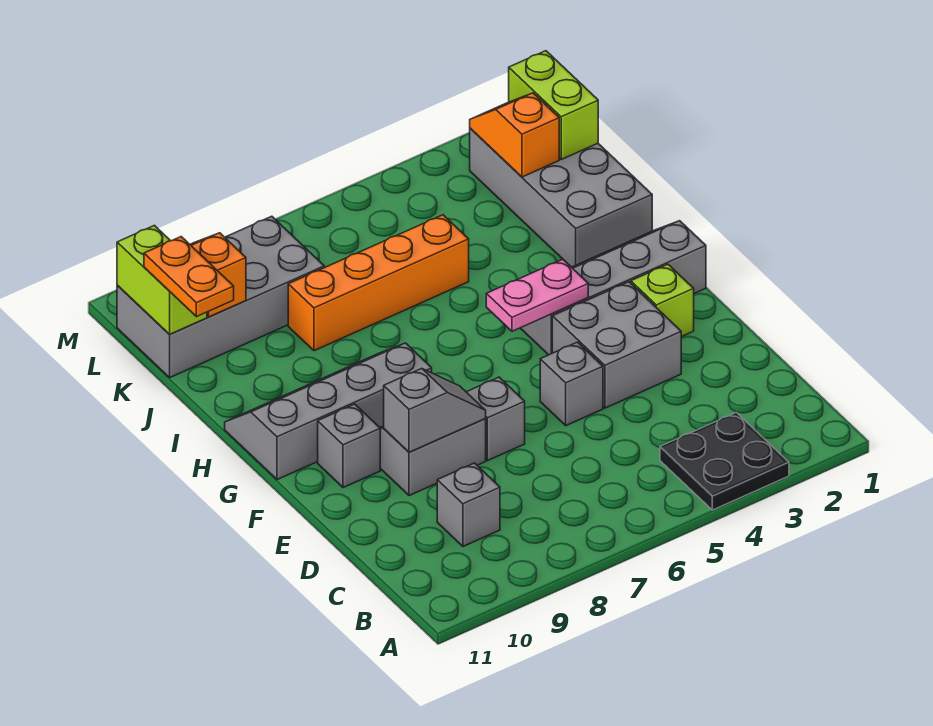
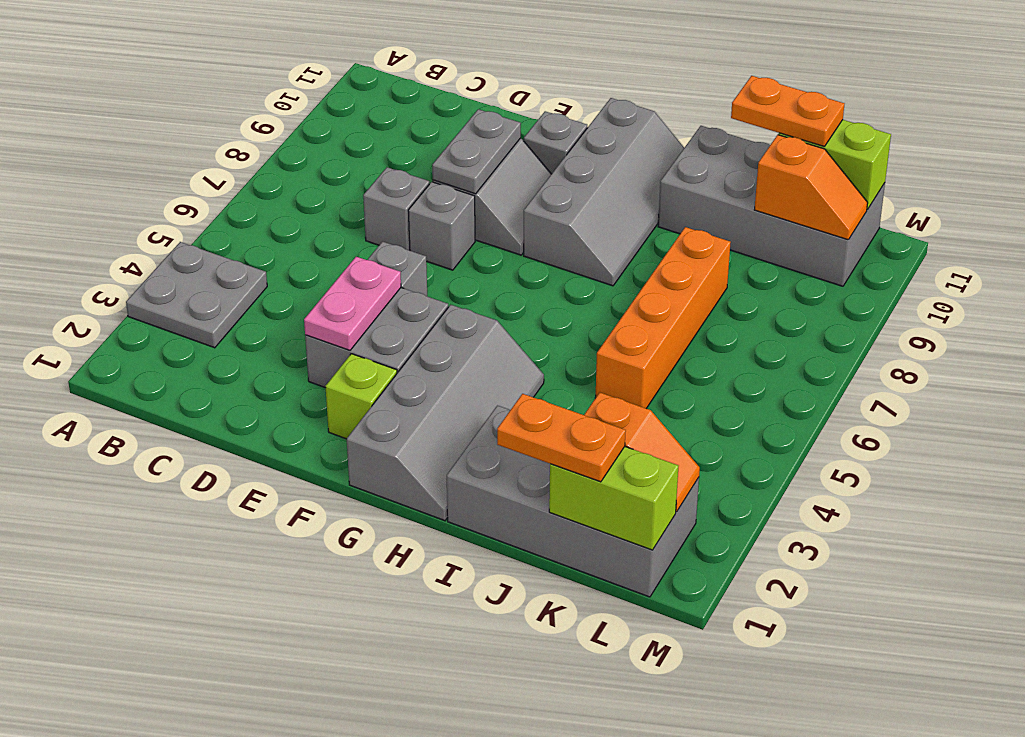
black plate A3:B4 level 1 -> grey plate A3:B4 level 1
grey brick C9 level 1 -> grey brick D7 level 1
grey slope E8:E9 level 2 top 9 -> grey plate E8:E9 level 2
pink plate G4:G5 level 2 -> pink plate E3:E4 level 2
none -> orange plate J1:K1 level 3
grey brick K8:L11 level 1 -> grey brick I10:L11 level 1

